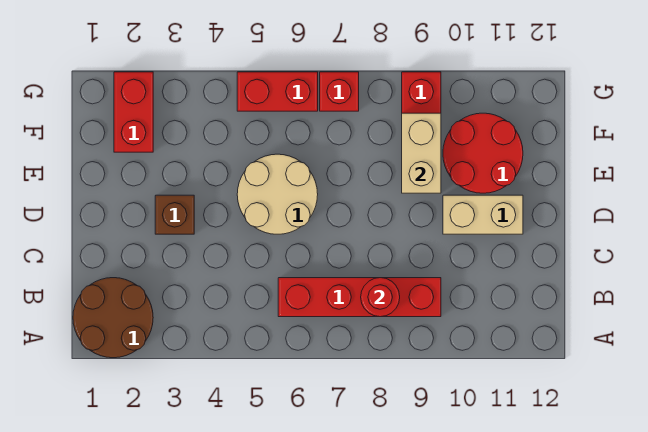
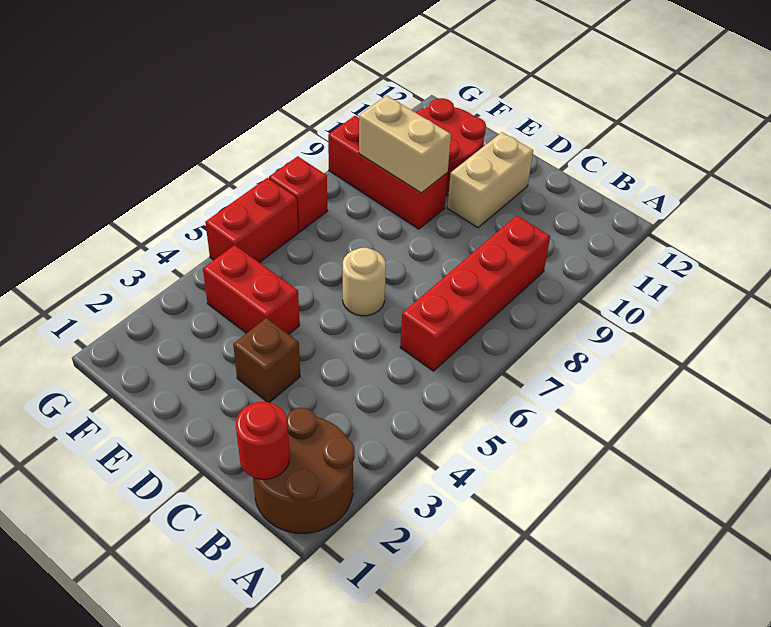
red round brick B8 level 2 -> red round brick B1 level 2
tan round brick D5:E6 level 1 -> tan round brick D6 level 1
red brick F2:G2 level 1 -> red brick E4:F4 level 1

